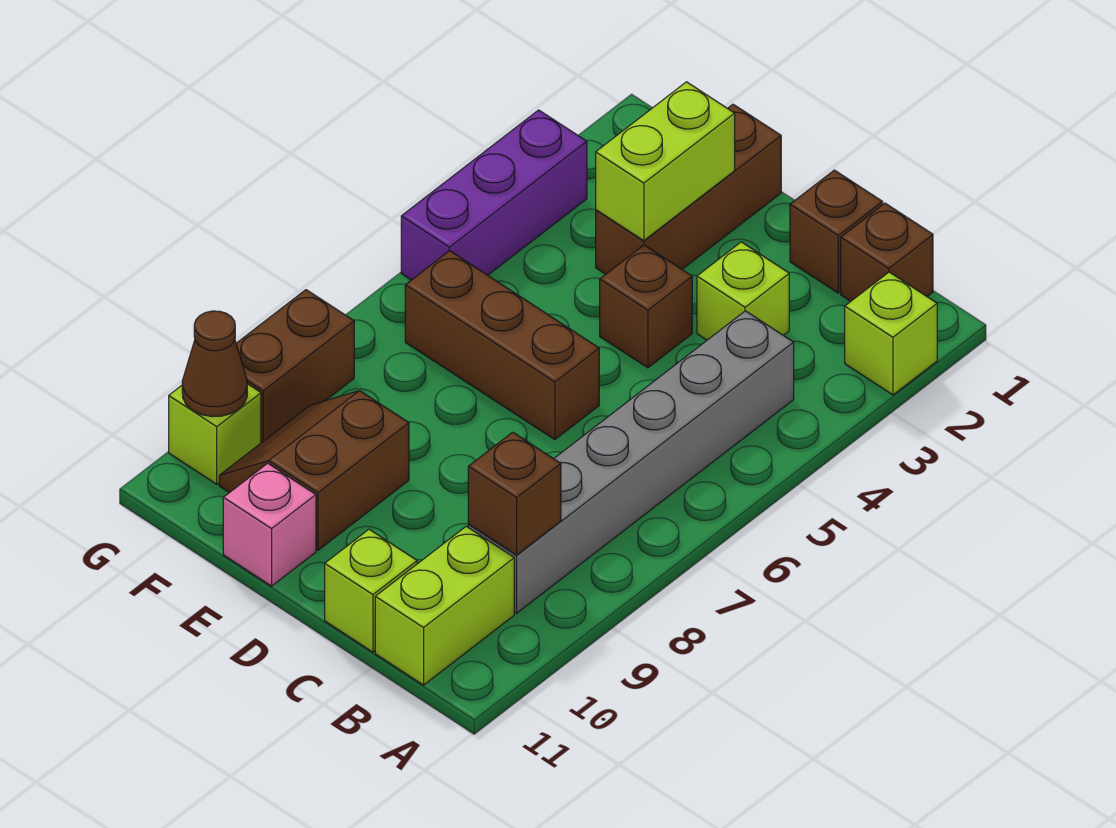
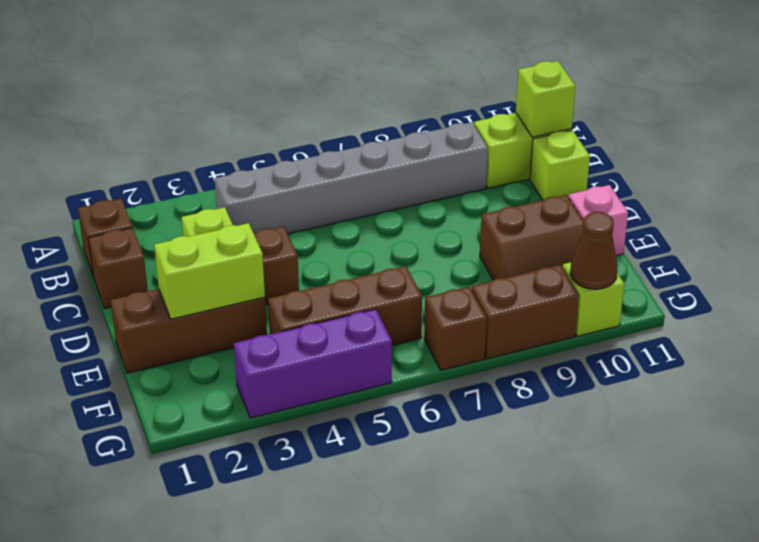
lime brick A2 level 1 -> lime brick B11 level 2
brown brick B9 level 2 -> brown brick G7 level 1
brown brick D6:F6 level 1 -> brown brick F4:F6 level 1

